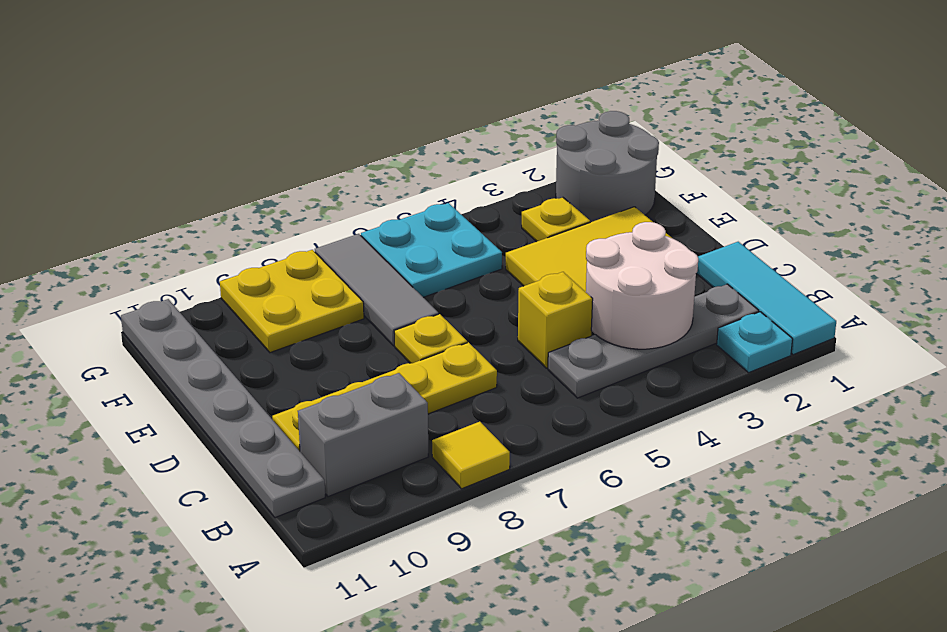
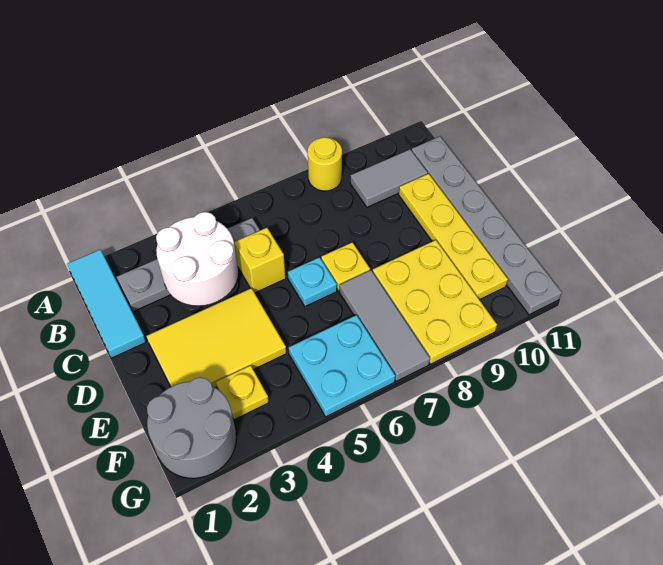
cyan plate A2 level 1 -> cyan plate D6 level 1
yellow tile A8 level 1 -> yellow round brick A8 level 1
grey brick B9:B10 level 1 -> grey tile B9:B10 level 1
yellow plate C7:C10 level 1 -> yellow plate C10:F10 level 1
yellow plate F8:G9 level 1 -> yellow plate E8:G9 level 1

